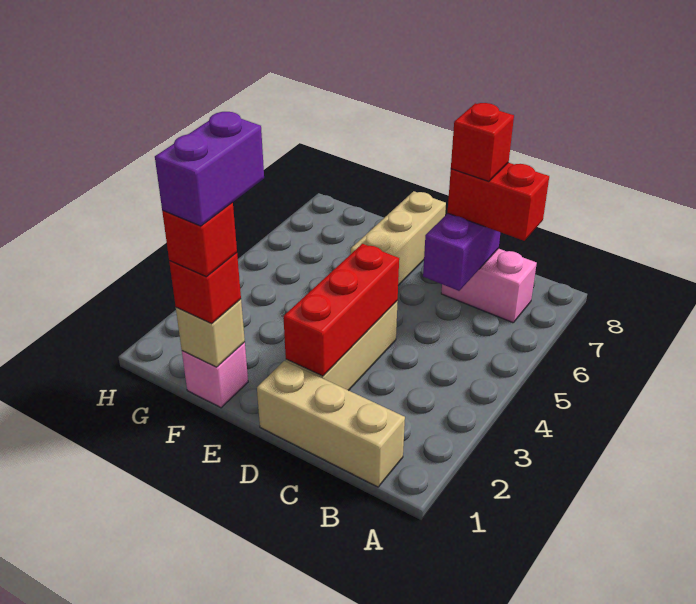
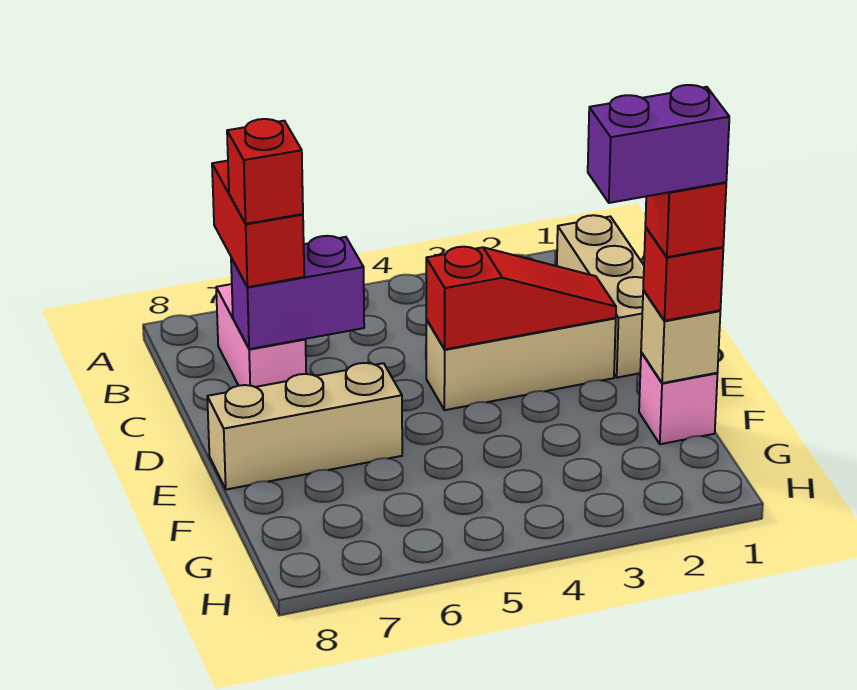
red brick D2:D4 level 2 -> red slope D2:D4 level 2 top 4

